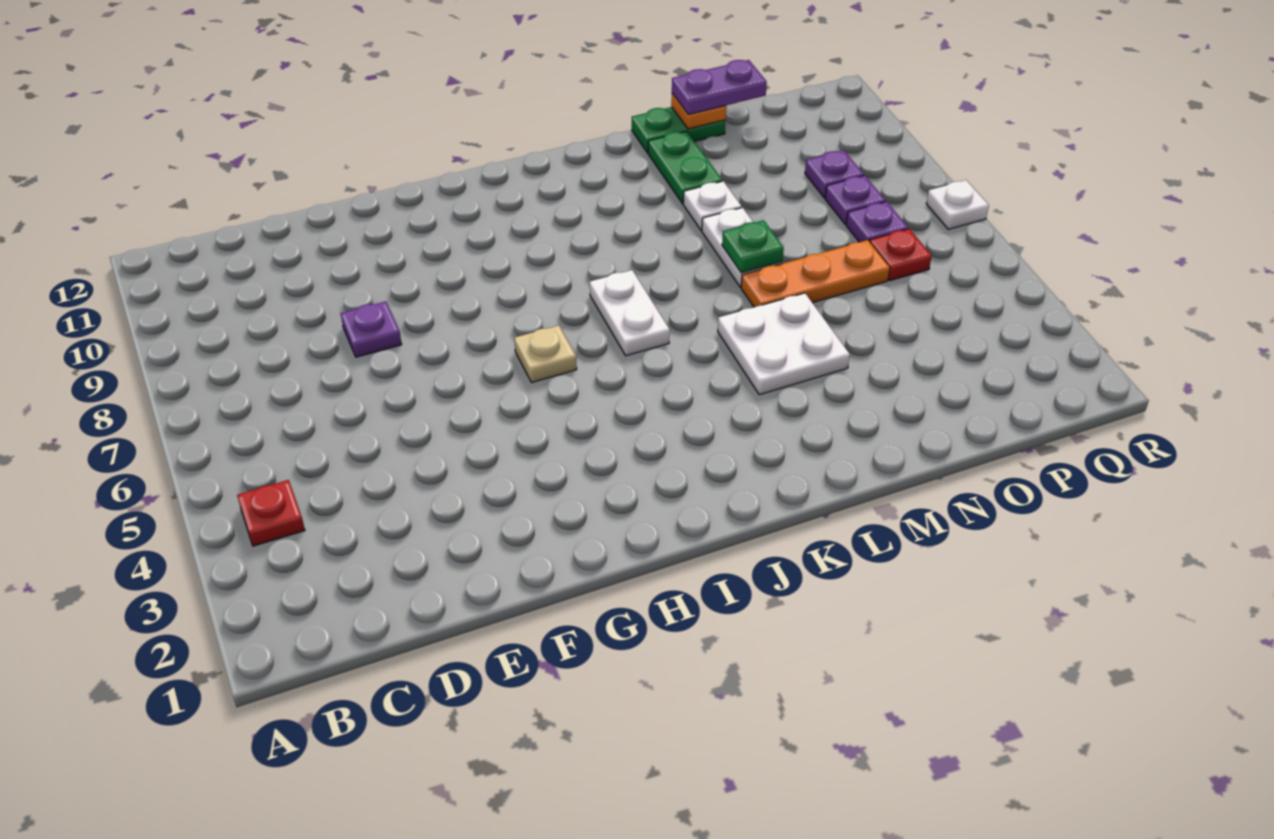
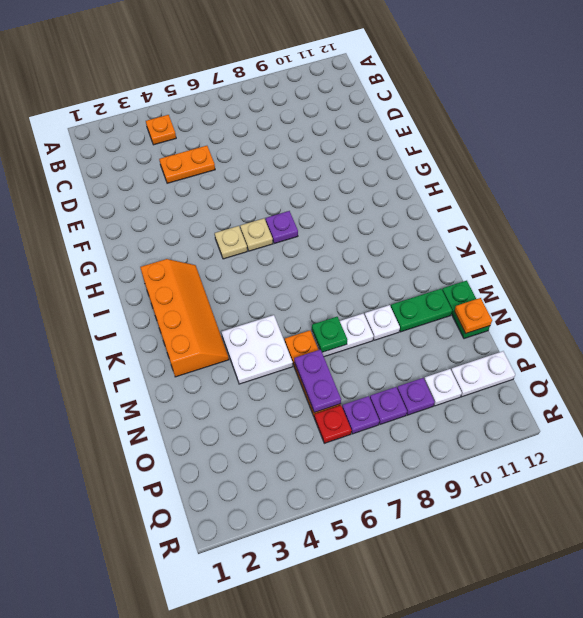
red plate B4 level 1 -> orange plate B4 level 1
none -> orange plate D4:D5 level 1
purple plate E8 level 1 -> purple plate H7 level 1
none -> tan plate H5 level 1
none -> orange slope I2:L3 level 1 top 2
white plate J6:J7 level 1 -> white plate P11:P12 level 1
purple plate N12:O12 level 3 -> purple plate N6:O6 level 2
white plate R7 level 1 -> white plate P10 level 1

